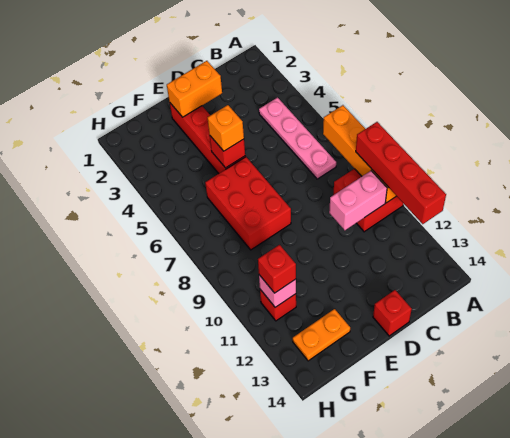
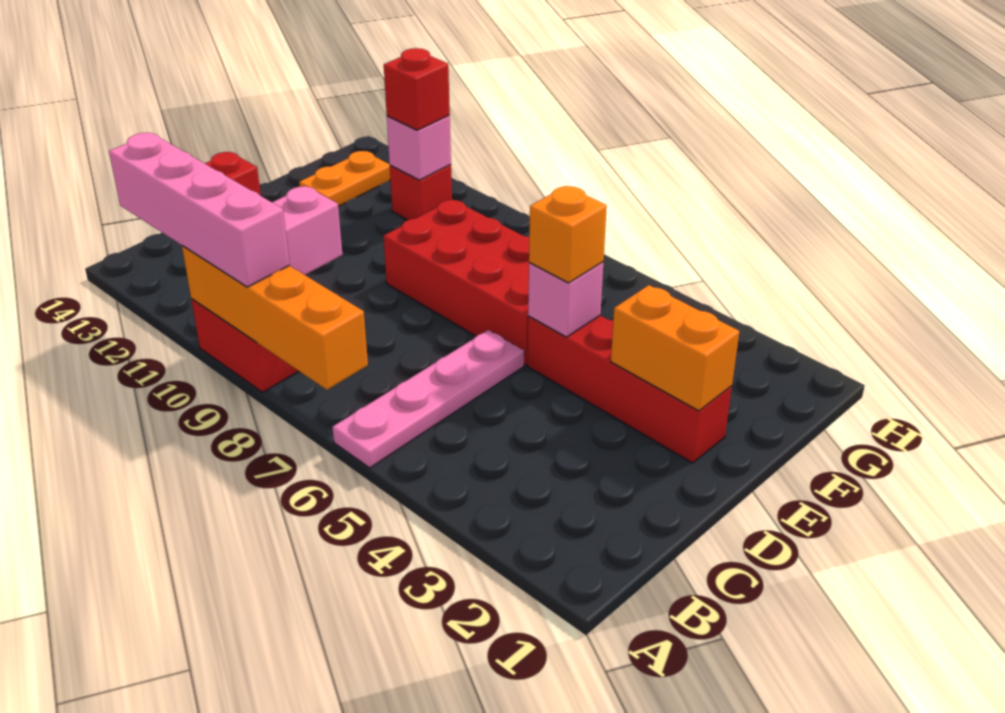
red brick A9:A12 level 3 -> pink brick A9:A12 level 3
pink plate B4:B7 level 1 -> pink plate A6:D6 level 1
orange brick D2:E2 level 2 -> orange brick E2:E3 level 2
red brick E5 level 2 -> pink brick E5 level 2
red brick E6:F8 level 1 -> red brick E6:F9 level 1

